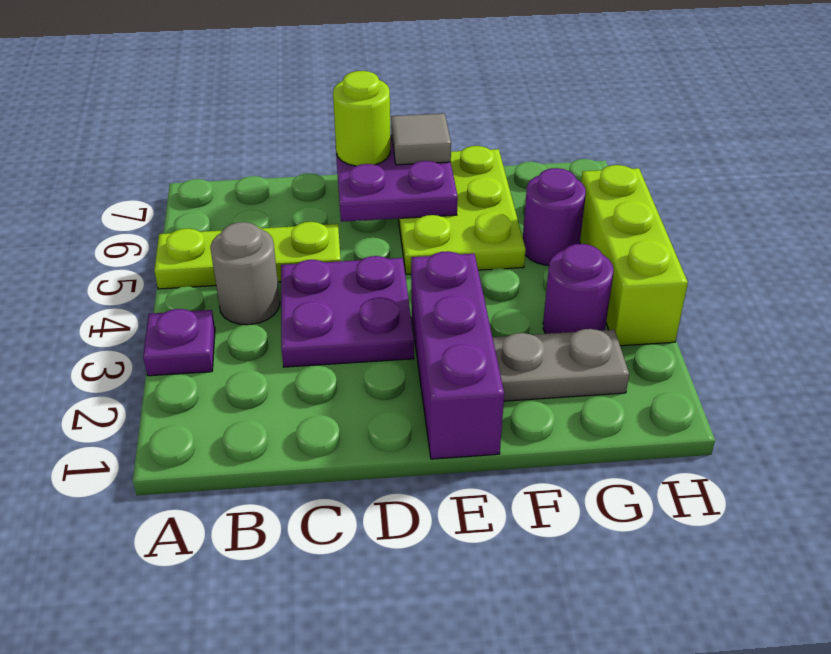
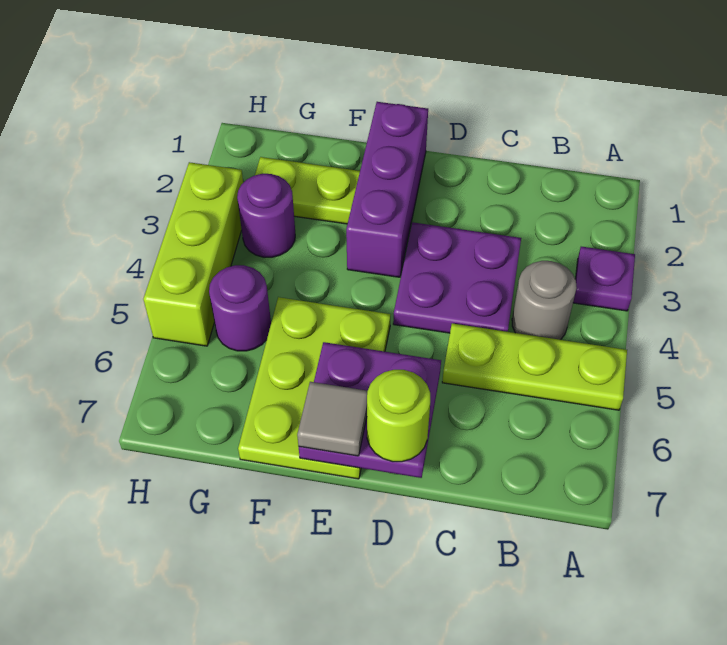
grey plate F2:G2 level 1 -> lime plate F2:G2 level 1

